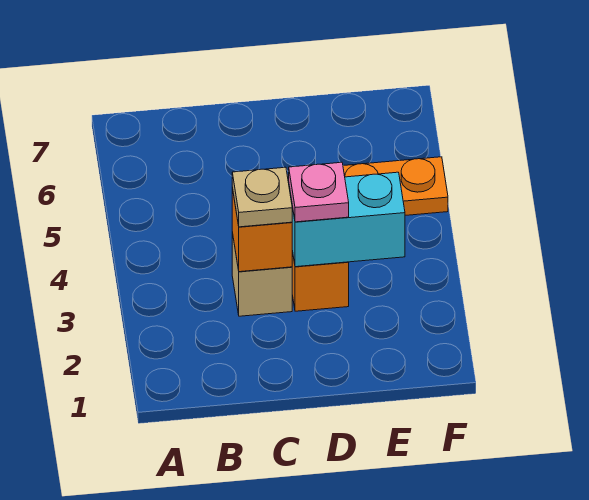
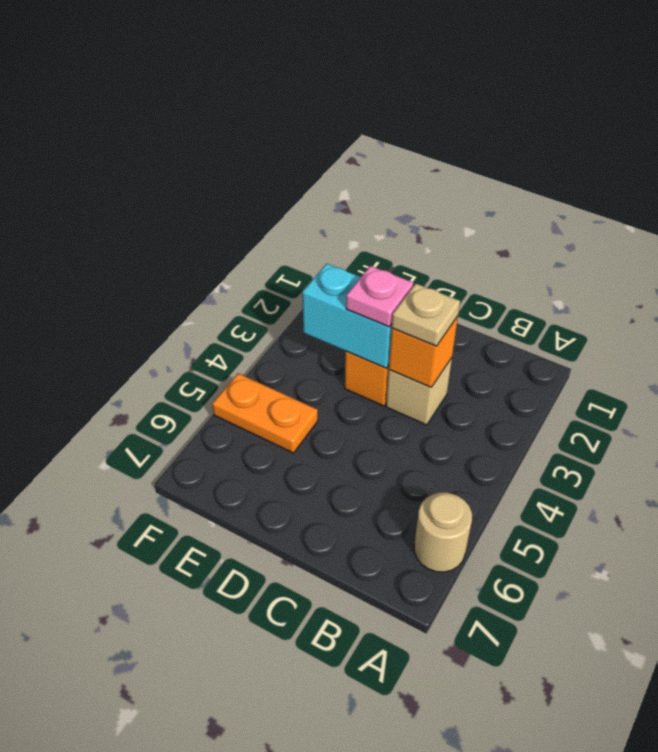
none -> tan round brick A6 level 1

